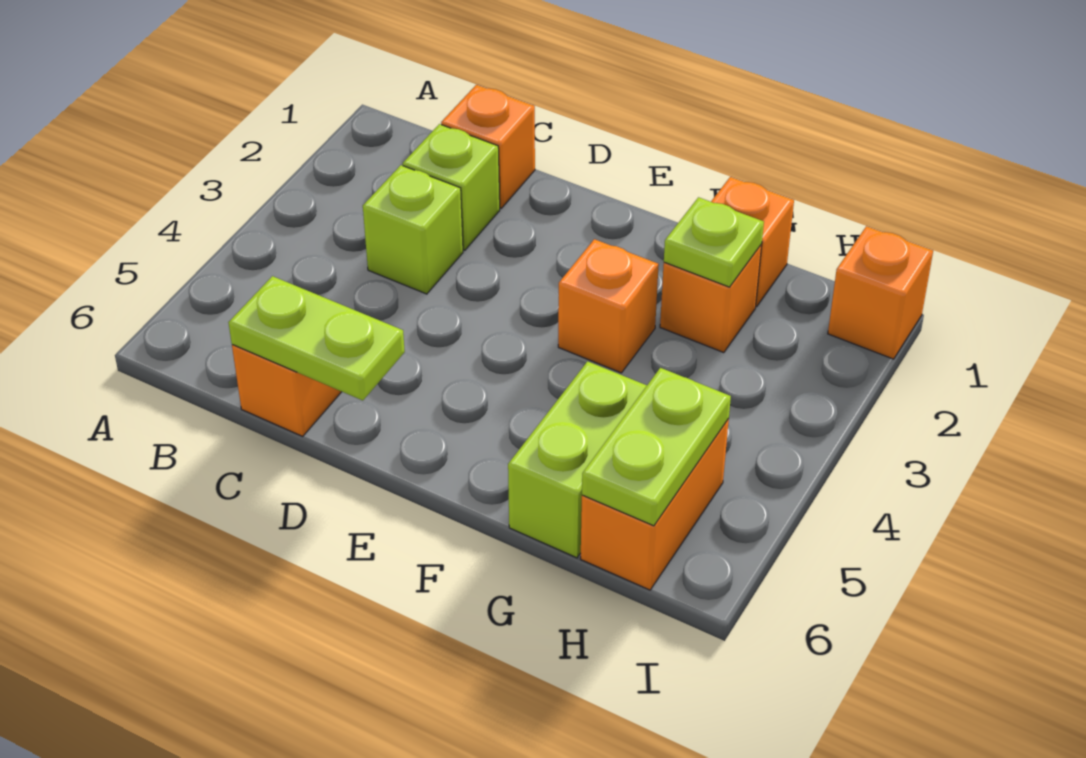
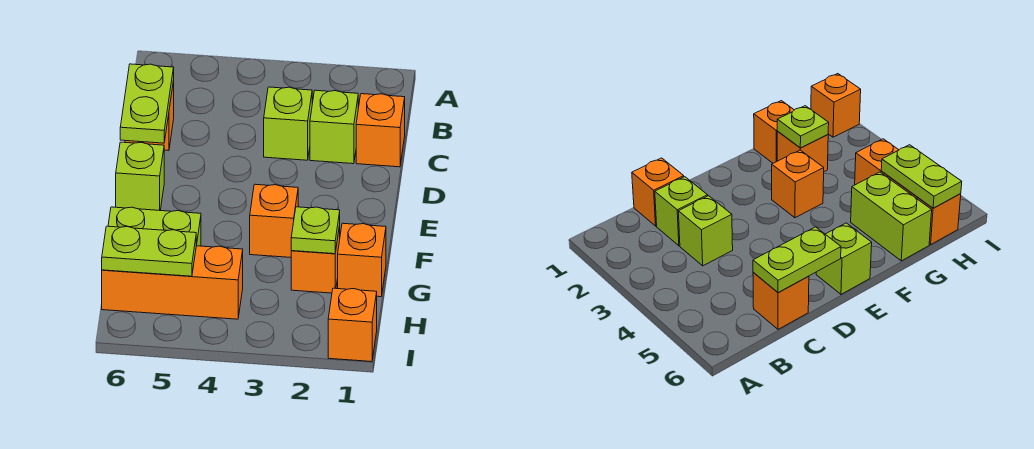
none -> lime brick E6 level 1
orange brick H5:H6 level 1 -> orange brick H4:H6 level 1

